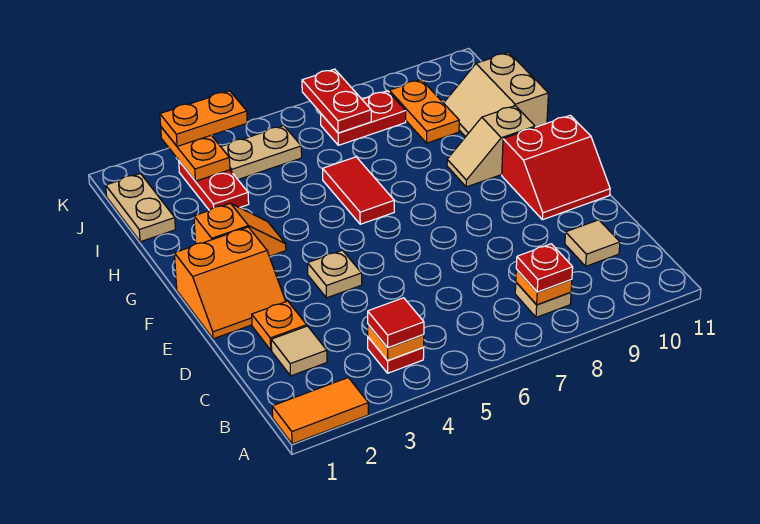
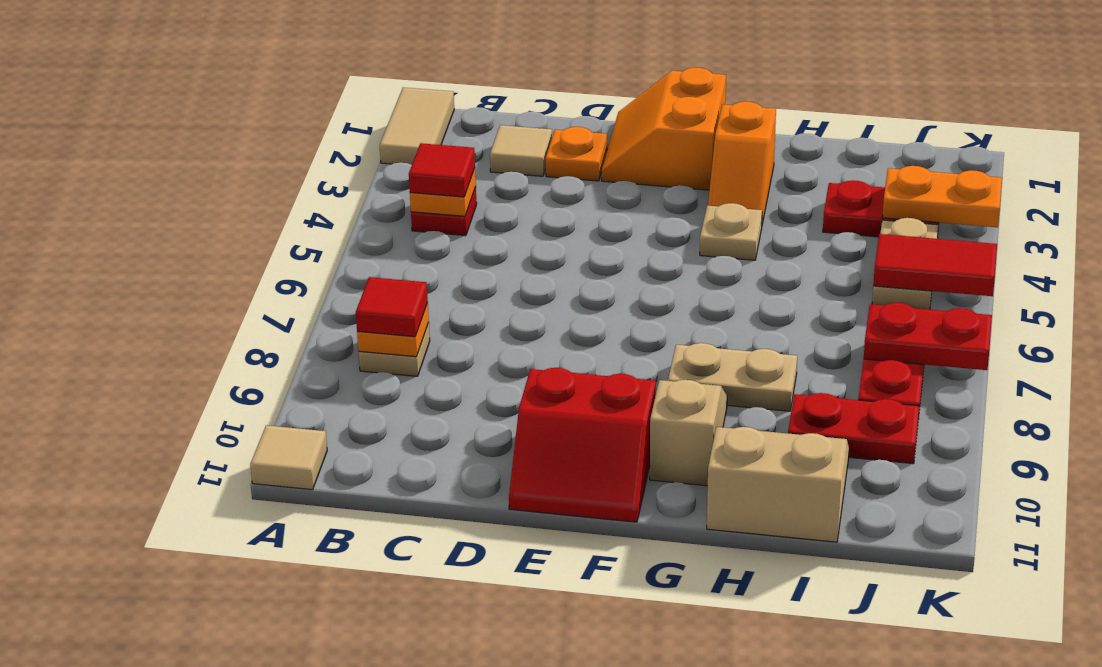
orange tile A1:A2 level 1 -> tan tile A1:A2 level 1
red plate B8 level 3 -> red tile B8 level 3
tan tile C10 level 1 -> tan tile A11 level 1
tan plate E4 level 1 -> tan plate G4 level 1
red slope E10:F11 level 1 top F -> red slope E10:F11 level 1 top 10
red tile G6:H6 level 1 -> red tile J5:K5 level 2
tan plate I1:J1 level 1 -> tan plate G8:H8 level 1
orange plate I9:J9 level 1 -> red plate I9:J9 level 1
orange plate K3:K4 level 3 -> none

